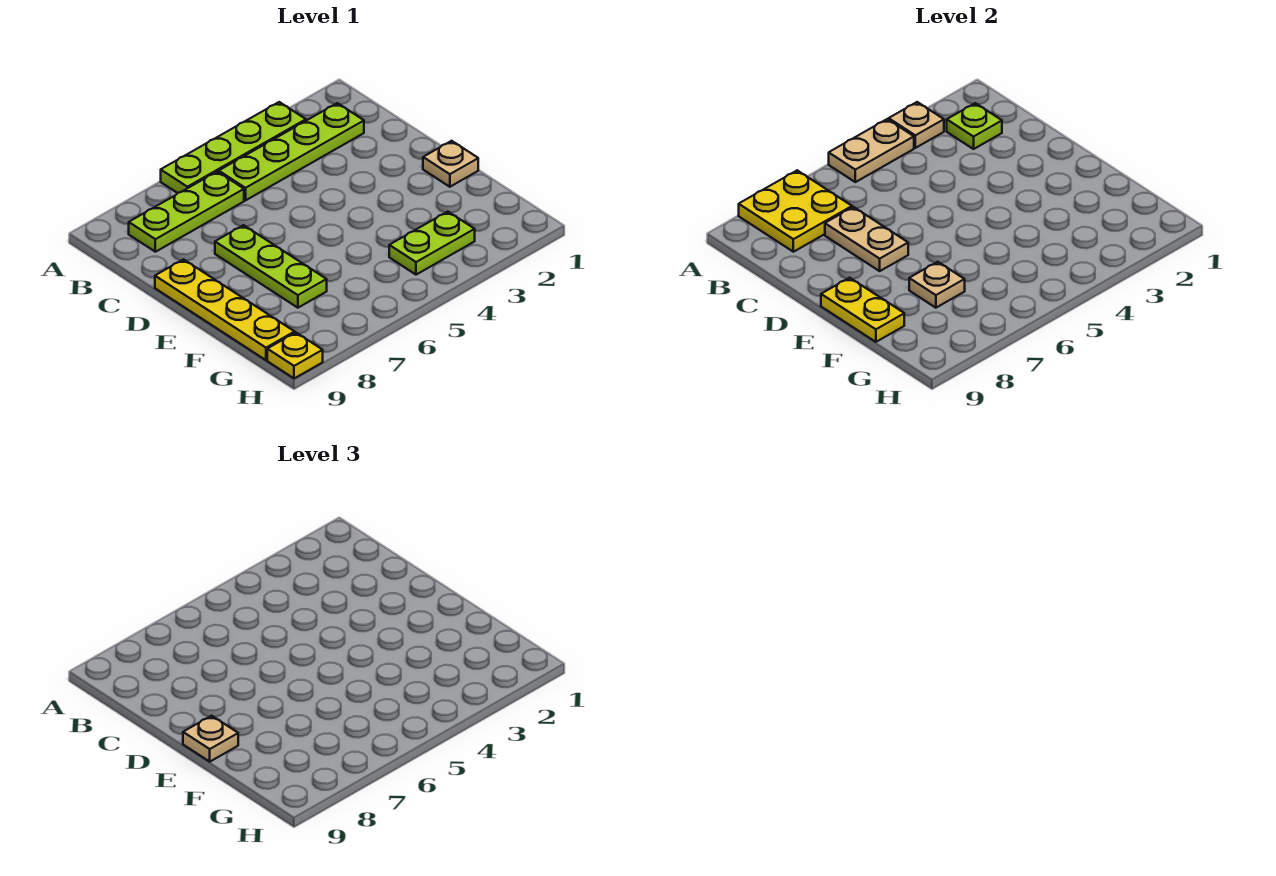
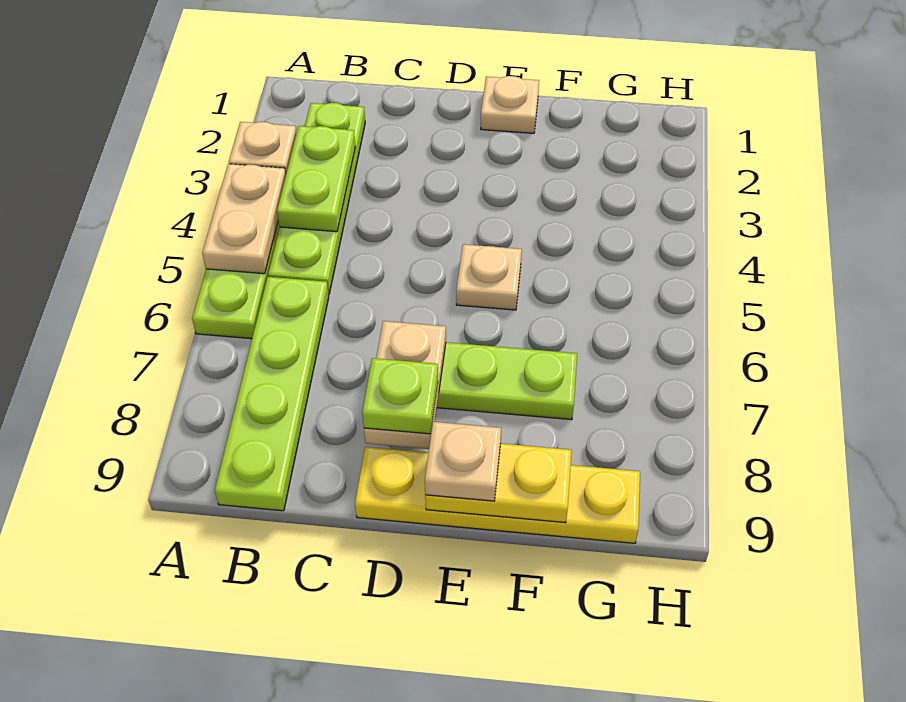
yellow plate A7:B8 level 2 -> none
lime plate B2 level 2 -> lime plate D8 level 3
lime plate B6:B8 level 1 -> lime plate B6:B9 level 1
tan plate C7:D7 level 2 -> tan plate D7:D8 level 2
tan plate F7 level 2 -> tan plate E5 level 1
lime plate G3:G4 level 1 -> lime plate B3:B4 level 2
yellow plate H9 level 1 -> none

